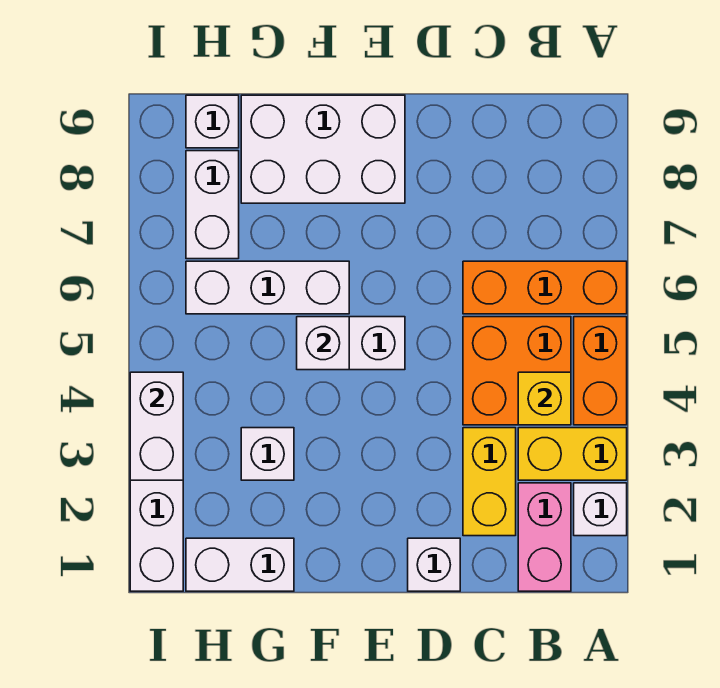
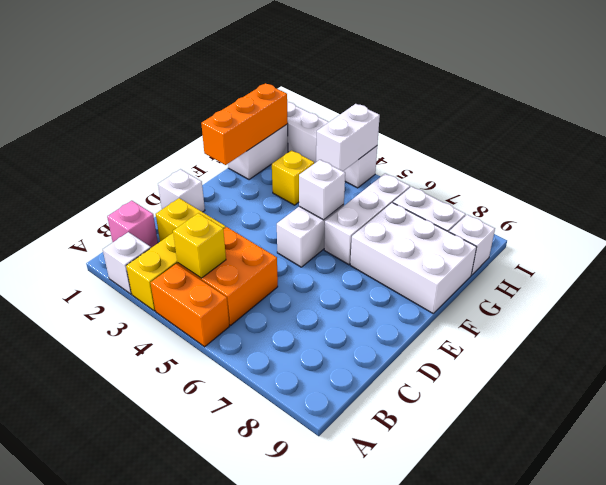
orange brick A6:C6 level 1 -> orange brick F1:H1 level 2
pink brick B1:B2 level 1 -> pink brick B1 level 1
white brick E8:G9 level 1 -> white brick F7:G9 level 1
white brick G3 level 1 -> yellow brick G3 level 1
white brick I3:I4 level 2 -> white brick H4:I4 level 2

